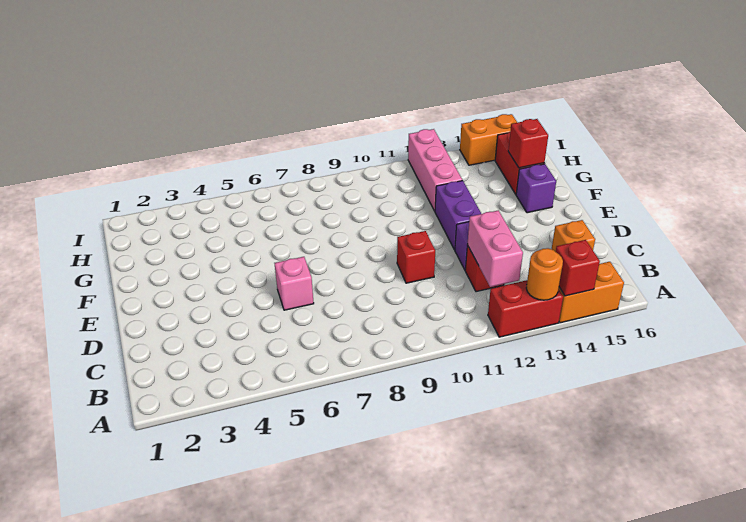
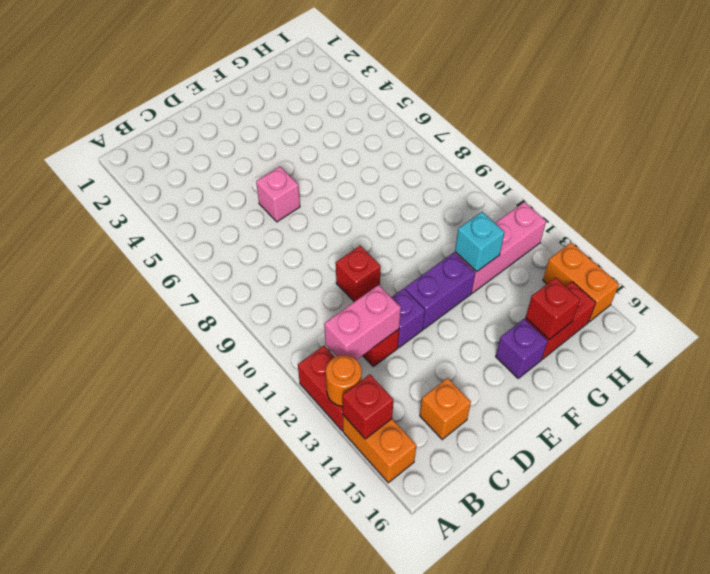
none -> cyan brick G12 level 2

